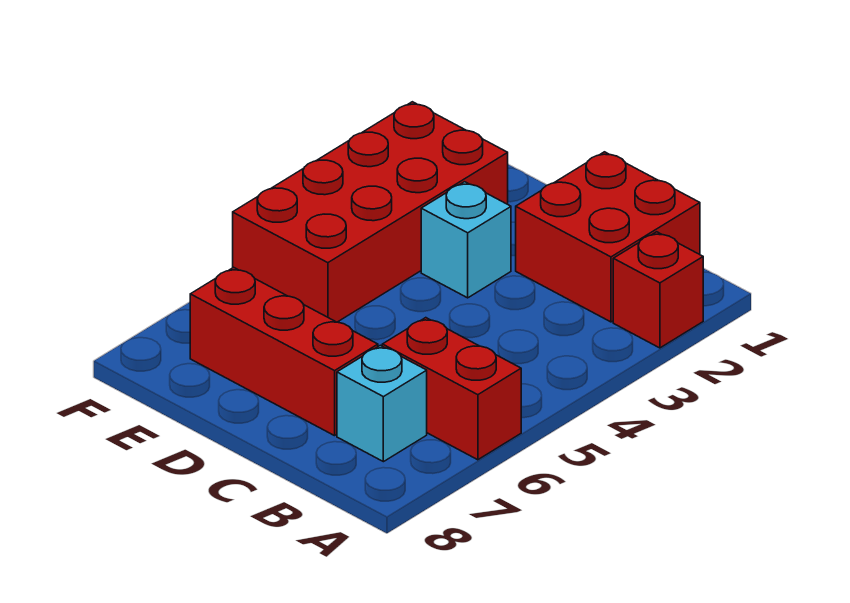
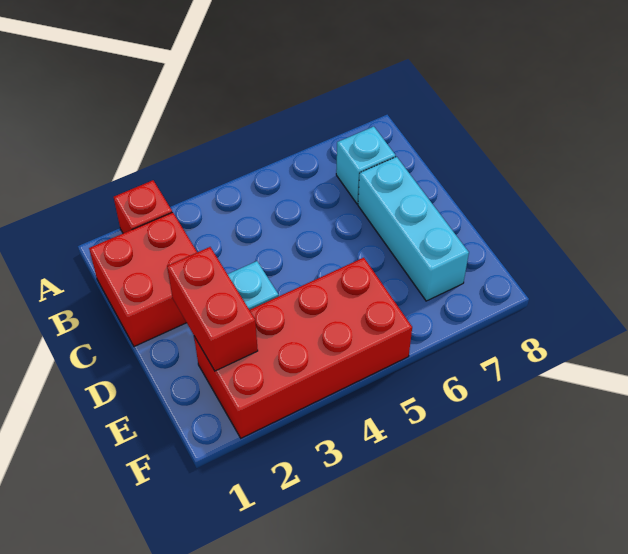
red brick A6:B6 level 1 -> red brick D2:E2 level 2
red brick C7:E7 level 1 -> cyan brick C7:E7 level 1

